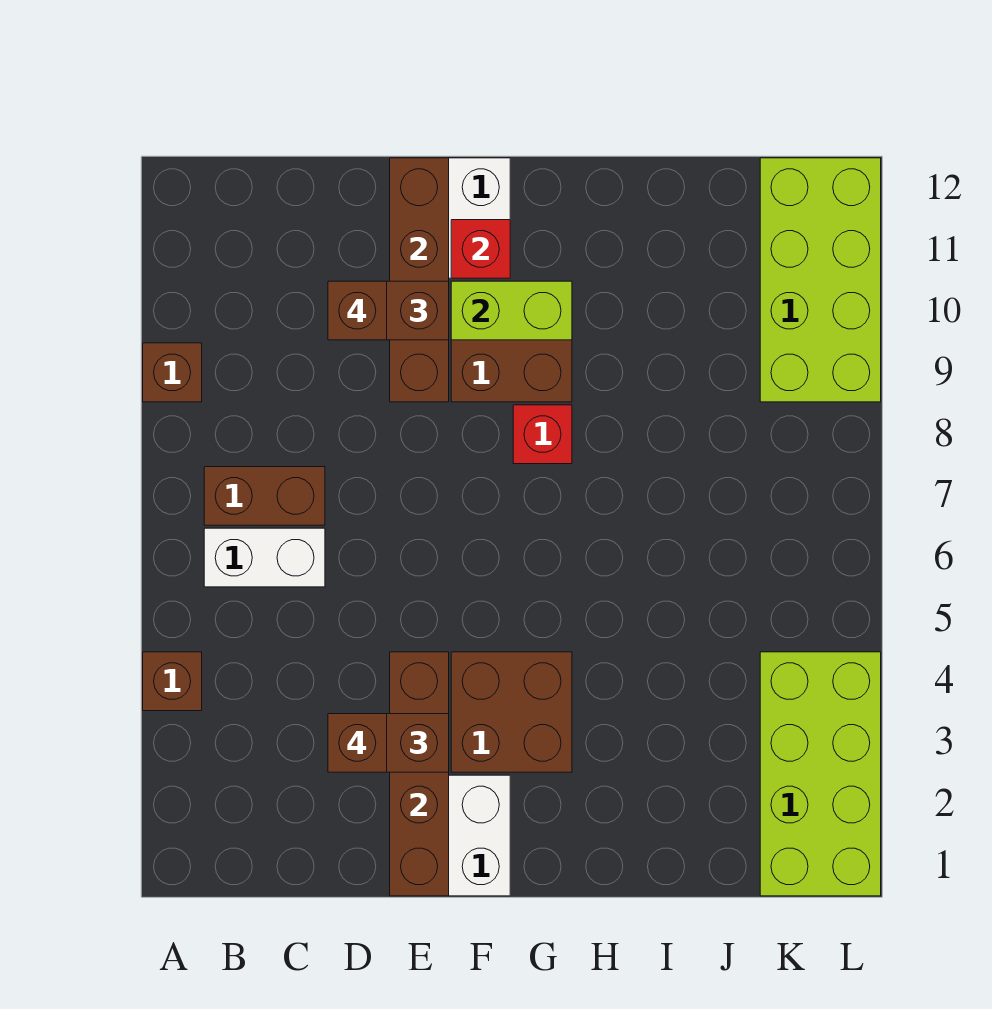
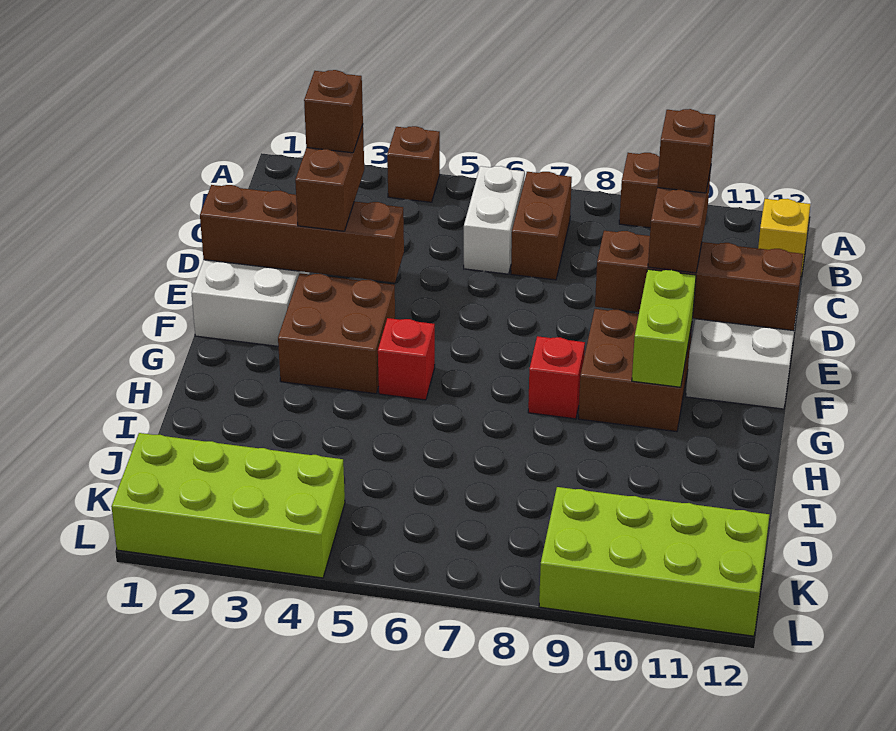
none -> yellow brick B12 level 1
red brick F11 level 2 -> red brick G5 level 1

